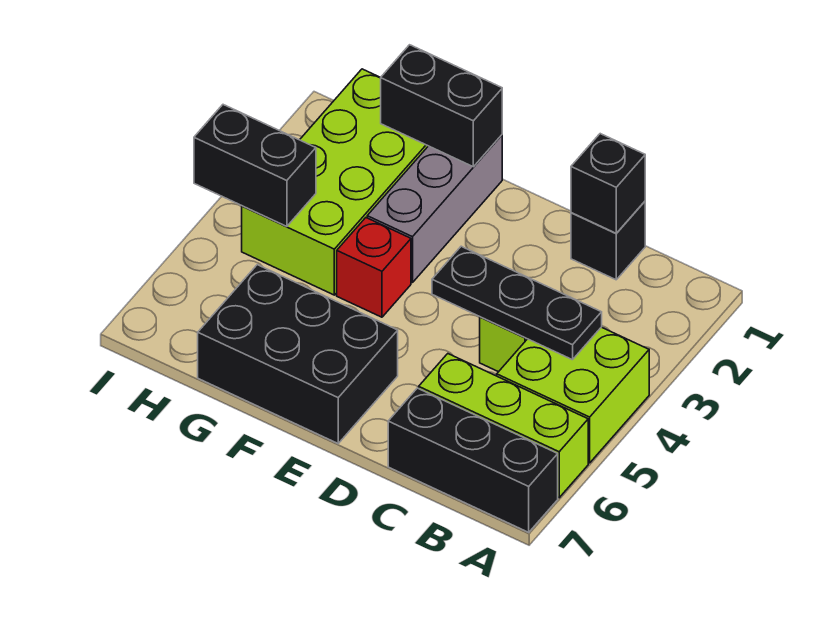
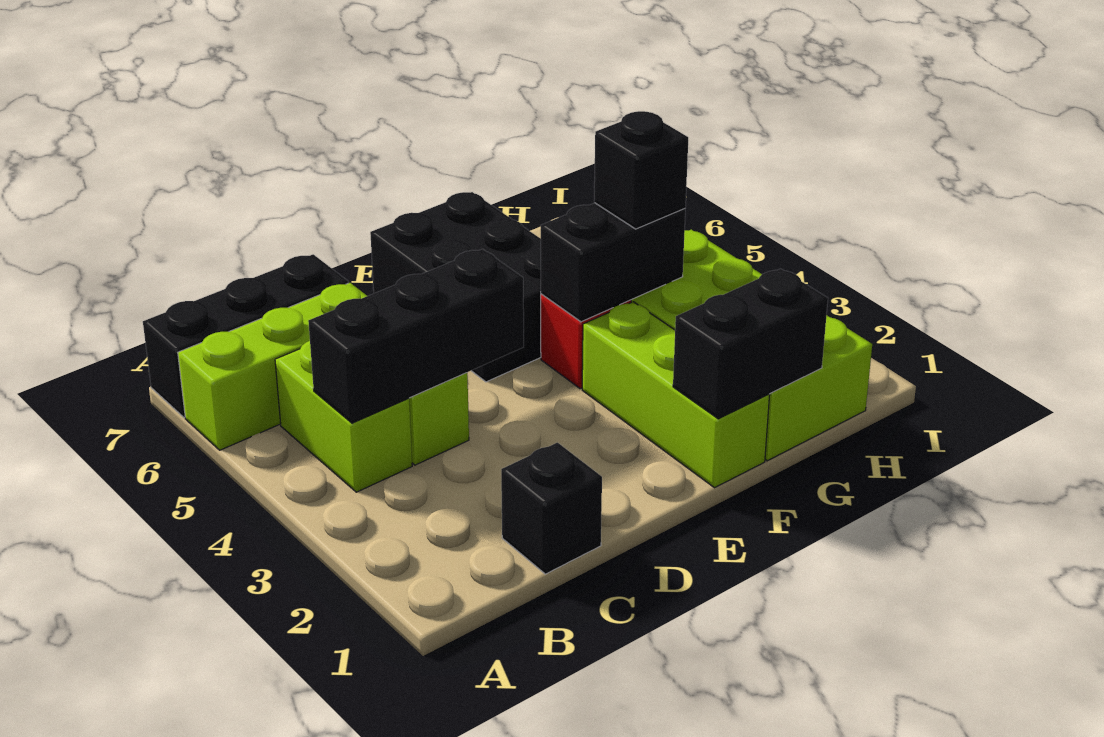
lime brick A4:B5 level 1 -> lime brick B4:B5 level 1
black plate B4:D4 level 2 -> black brick B4:D4 level 2
black brick C1 level 2 -> black brick G4 level 3
black brick E6:G7 level 1 -> black brick E5:F7 level 1
grey brick F1:F3 level 1 -> lime brick F1:F3 level 1
black brick H4:I4 level 2 -> black brick F4:G4 level 2

